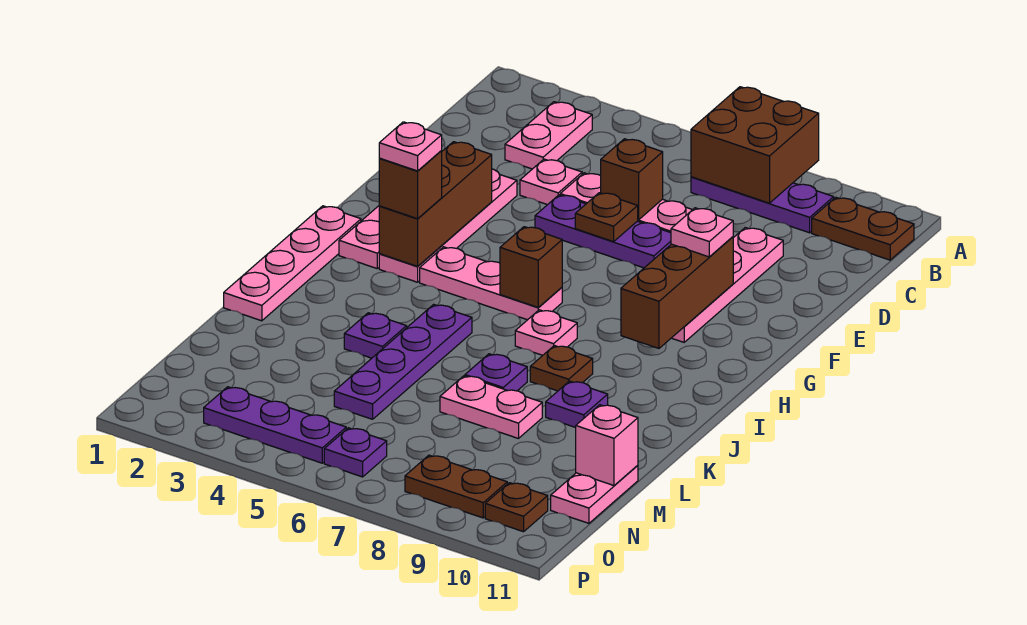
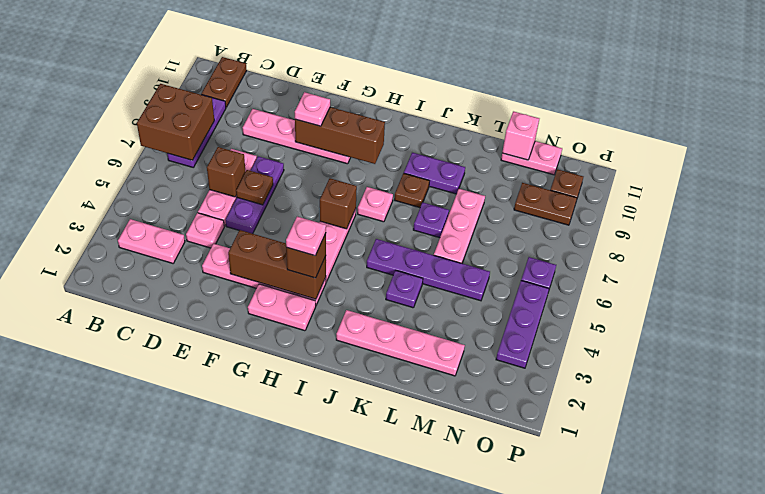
pink plate H1:K1 level 1 -> pink plate J2:M2 level 1
purple plate K9 level 1 -> purple plate J9:K9 level 1
pink plate L7:L8 level 1 -> pink plate L6:L8 level 1
brown plate O8:O9 level 1 -> brown plate N9:O9 level 1

